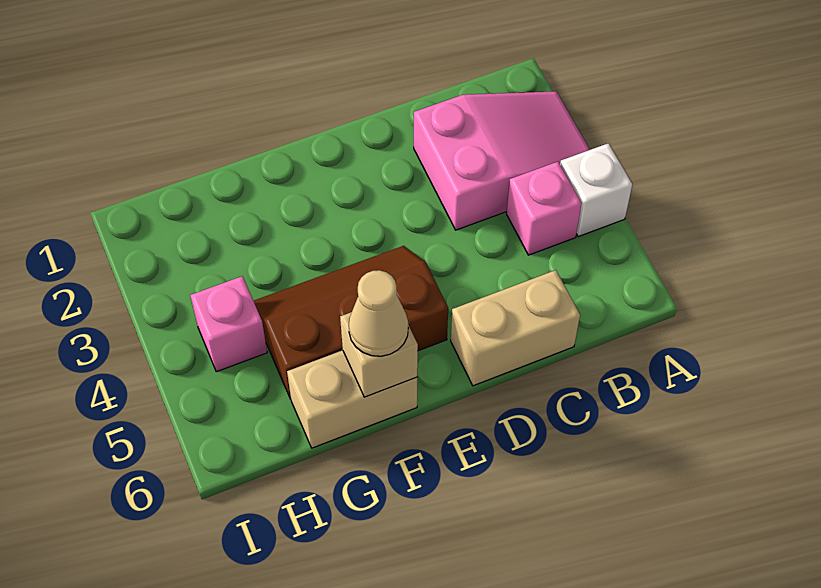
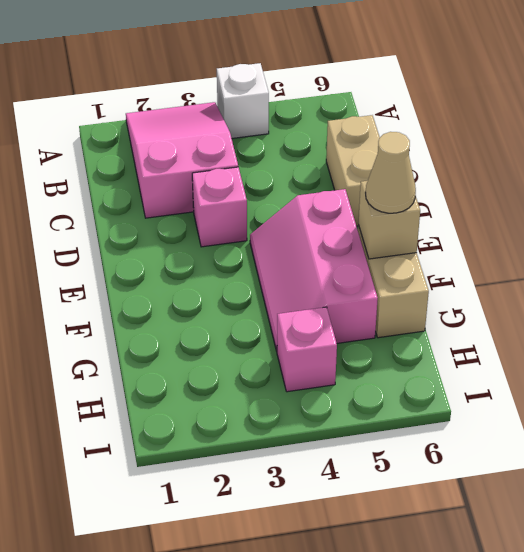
pink brick B4 level 1 -> pink brick D3 level 1
brown slope E4:G5 level 1 top 5 -> pink slope E4:G5 level 1 top 5

